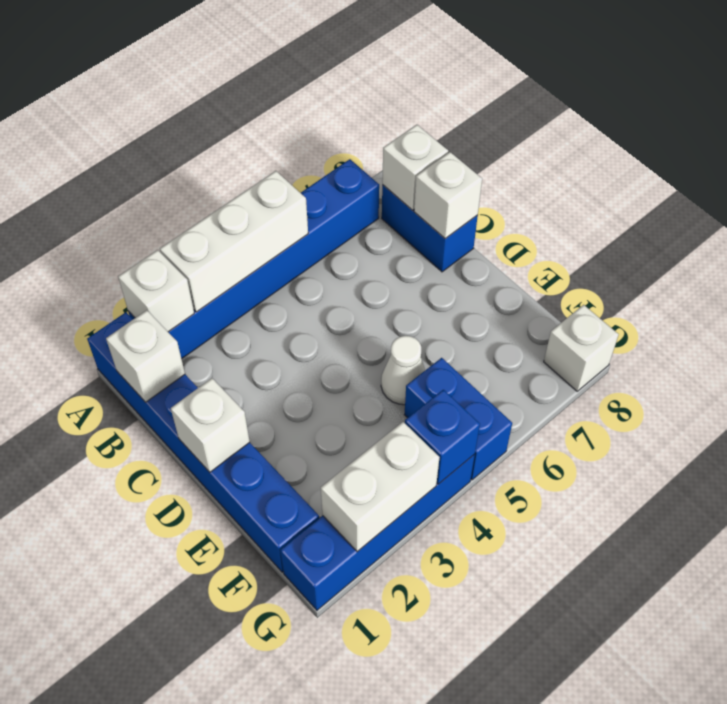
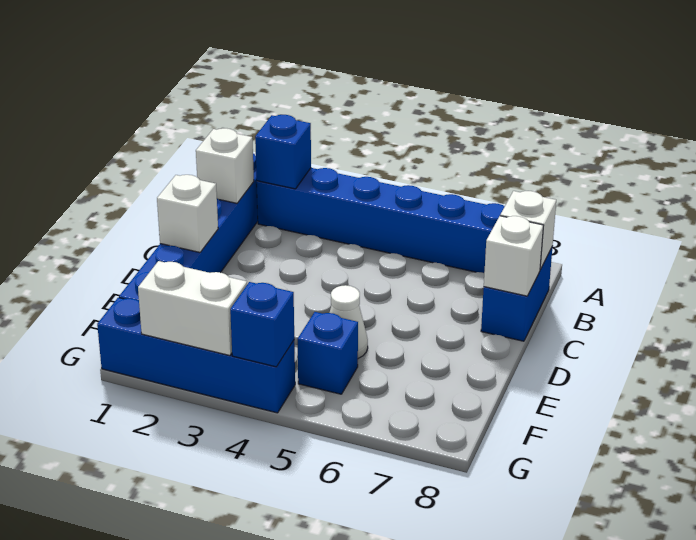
white brick A2 level 2 -> blue brick A2 level 2
white brick A3:A5 level 2 -> none
blue brick F5:G5 level 1 -> blue brick F5 level 1
white brick G8 level 1 -> none

